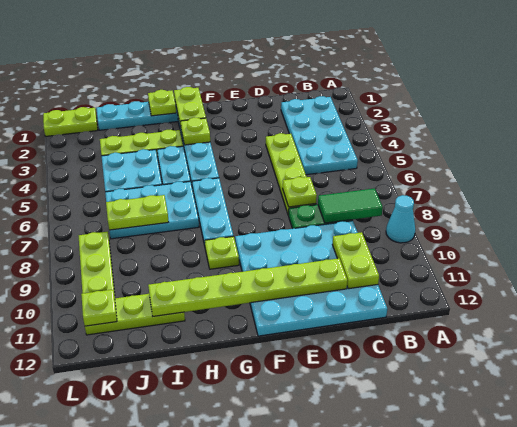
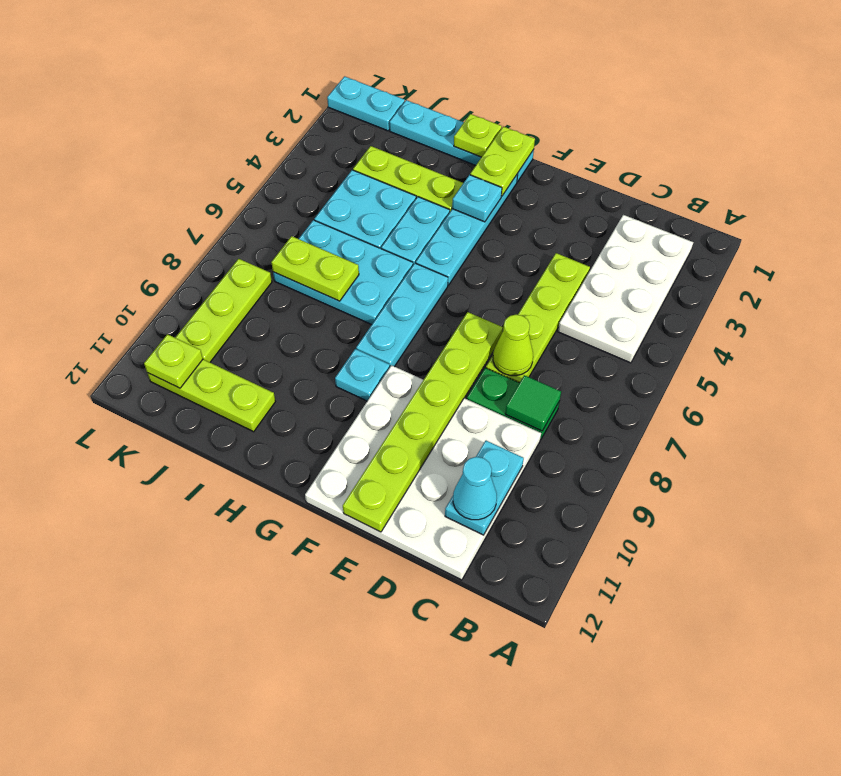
cyan cone A9 level 1 -> cyan cone C11 level 3
cyan plate B2:C5 level 1 -> white plate B2:C5 level 1
green tile B8:C8 level 2 -> green tile C8 level 2
cyan plate C9:F12 level 1 -> white plate C9:F12 level 1
lime plate C10:C11 level 2 -> cyan plate C10:C11 level 2
lime plate D7 level 2 -> lime cone D7 level 2
lime plate D11:I11 level 2 -> lime plate E7:E12 level 2
lime plate G3 level 2 -> cyan plate G3 level 2
lime plate G9 level 1 -> cyan plate G9 level 1
lime plate K1:L1 level 1 -> cyan plate K1:L1 level 1

